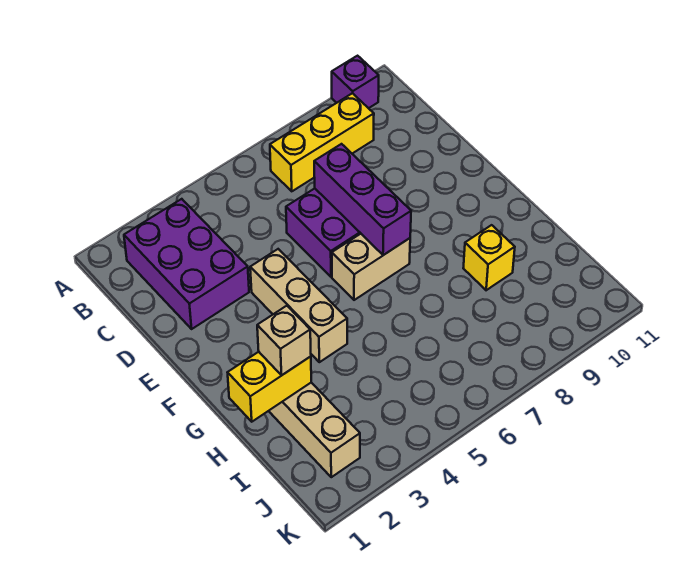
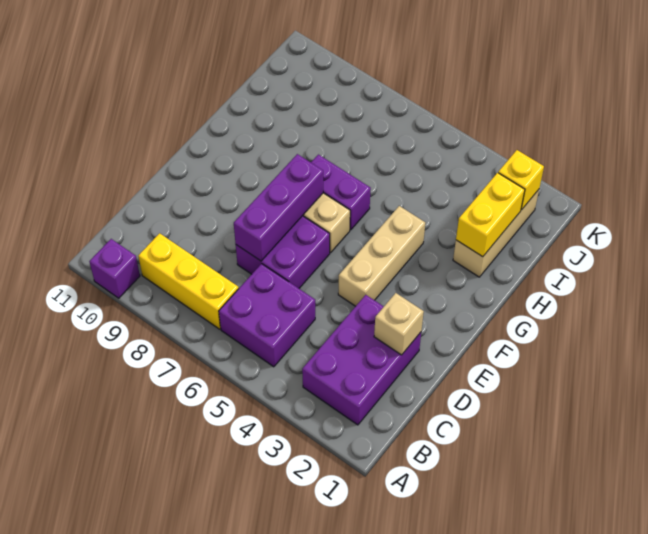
none -> purple brick B5:C6 level 1
none -> purple brick G6:G7 level 1
yellow brick H1:H2 level 2 -> yellow brick H2:I2 level 2
tan brick H2 level 3 -> tan brick D2 level 2
yellow brick H9 level 1 -> yellow brick J2 level 2

